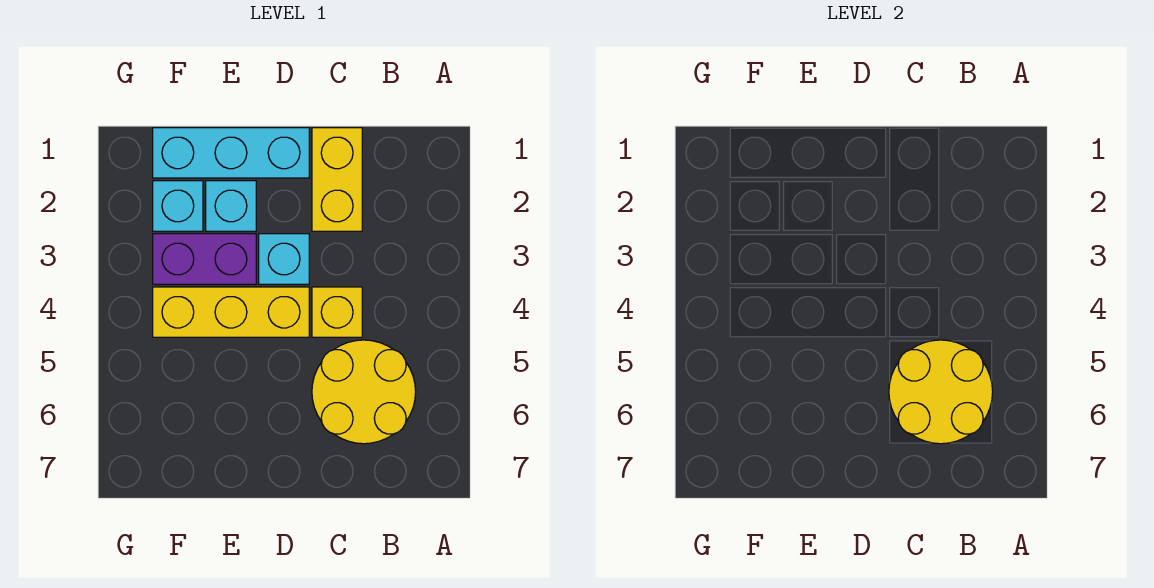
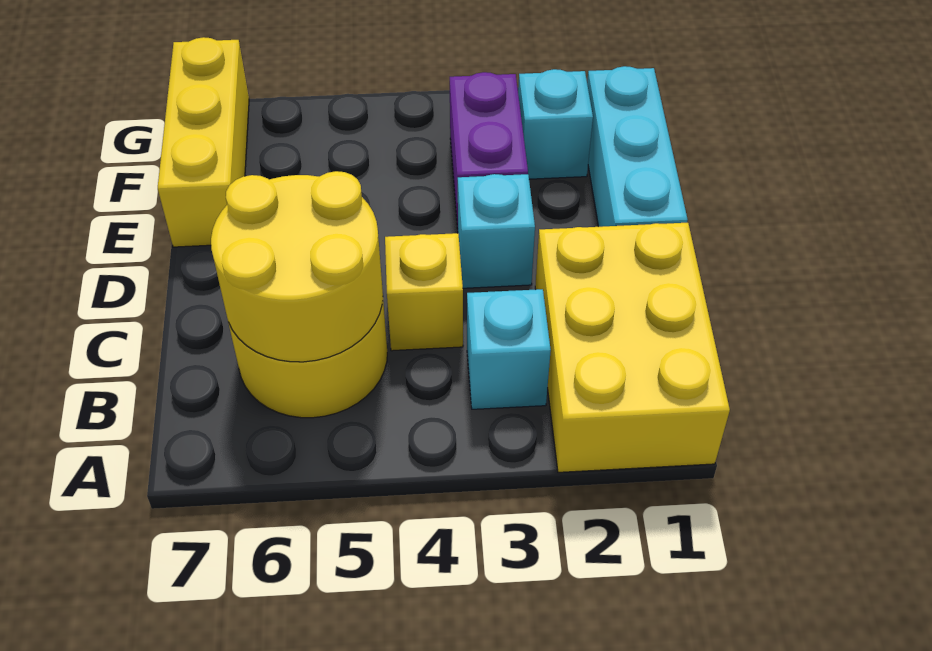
yellow brick C1:C2 level 1 -> yellow brick A1:C2 level 1
yellow brick D4:F4 level 1 -> yellow brick E7:G7 level 1
cyan brick E2 level 1 -> cyan brick B3 level 1

